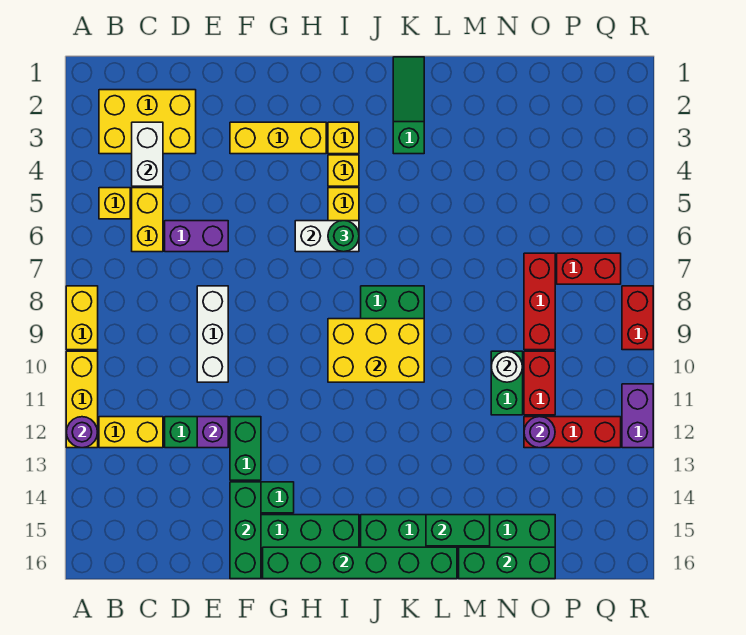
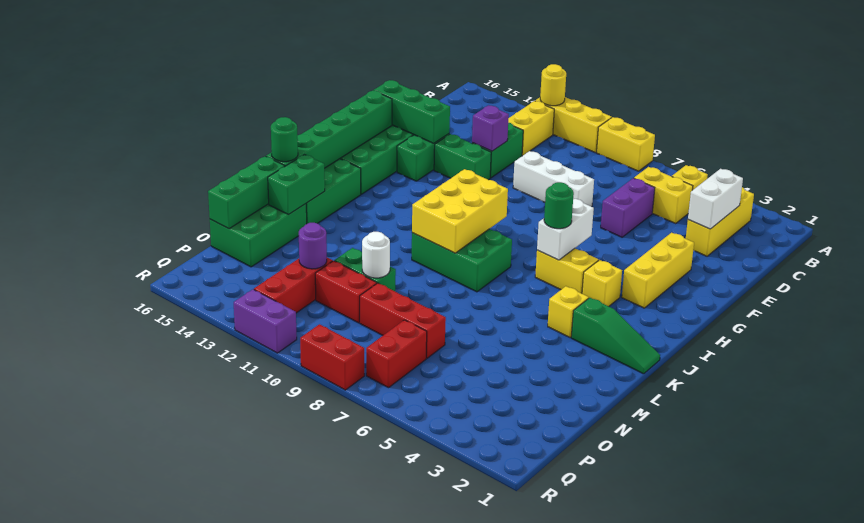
purple round brick A12 level 2 -> yellow round brick A12 level 2
yellow brick B2:D3 level 1 -> yellow brick B3:D3 level 1
white brick C3:C4 level 2 -> white brick C3:D3 level 2
yellow brick I3 level 1 -> yellow brick K4 level 1
none -> green round brick L16 level 3

